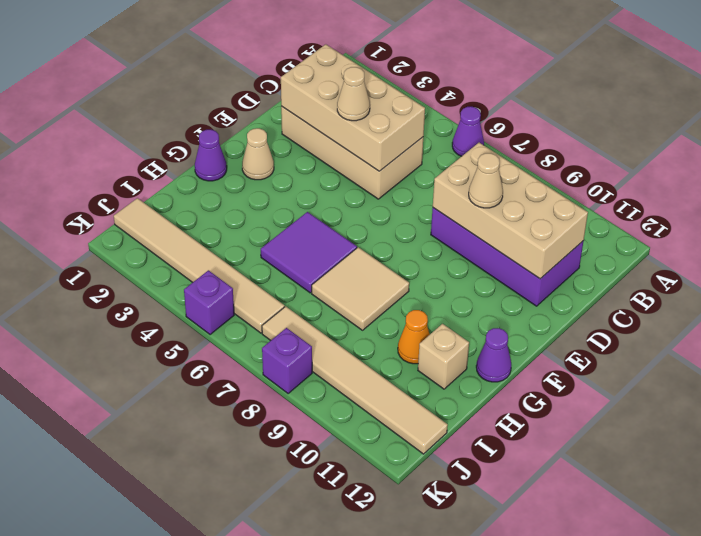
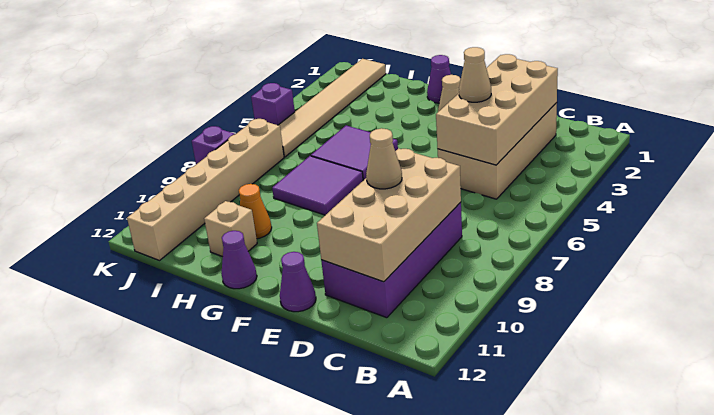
purple cone A6 level 1 -> purple cone E12 level 1
tan tile G7:H8 level 1 -> purple tile G7:H8 level 1
tan tile J7:J12 level 1 -> tan brick J7:J12 level 1

